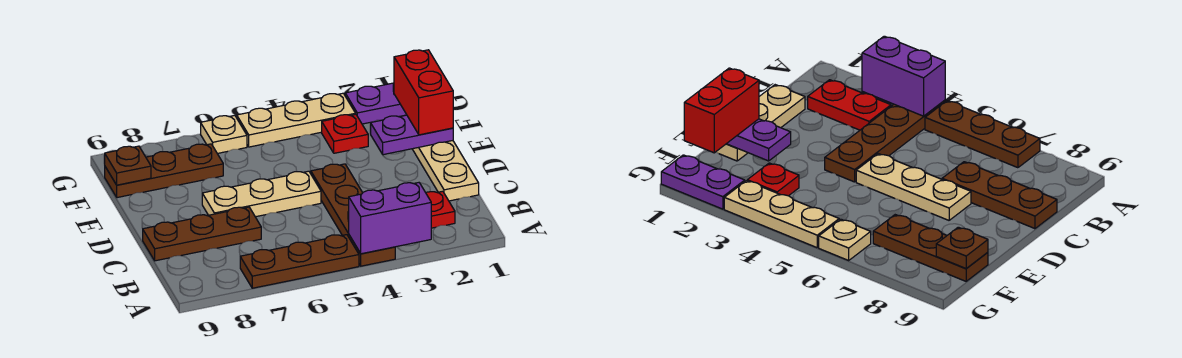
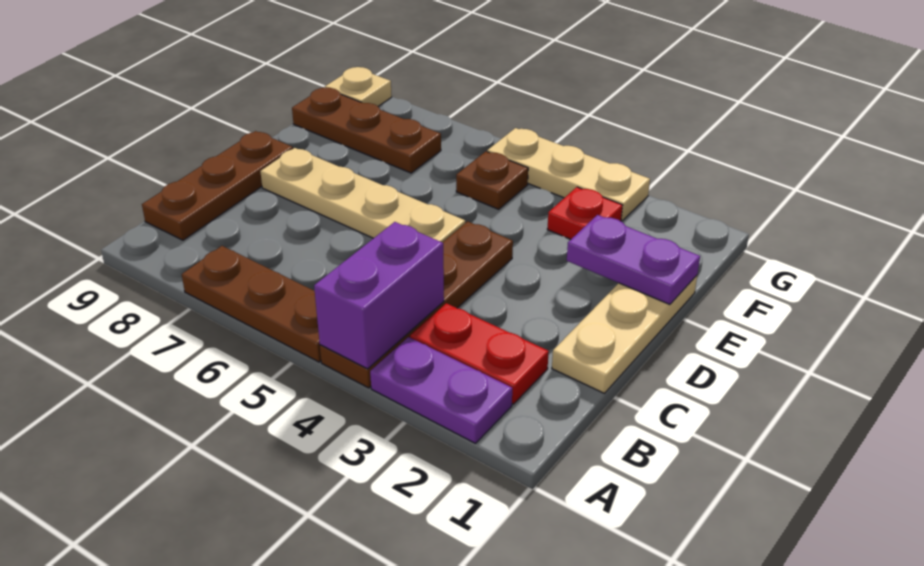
purple brick A3:A4 level 2 -> purple brick A4:B4 level 2
brown plate C7:C9 level 1 -> brown plate B9:D9 level 1
tan plate D5:D7 level 1 -> tan plate D5:D8 level 1
red brick E1:F1 level 3 -> none
brown plate F9 level 2 -> brown plate F5 level 1
purple plate G1:G2 level 1 -> purple plate A2:A3 level 1
tan plate G6 level 1 -> tan plate G9 level 1

